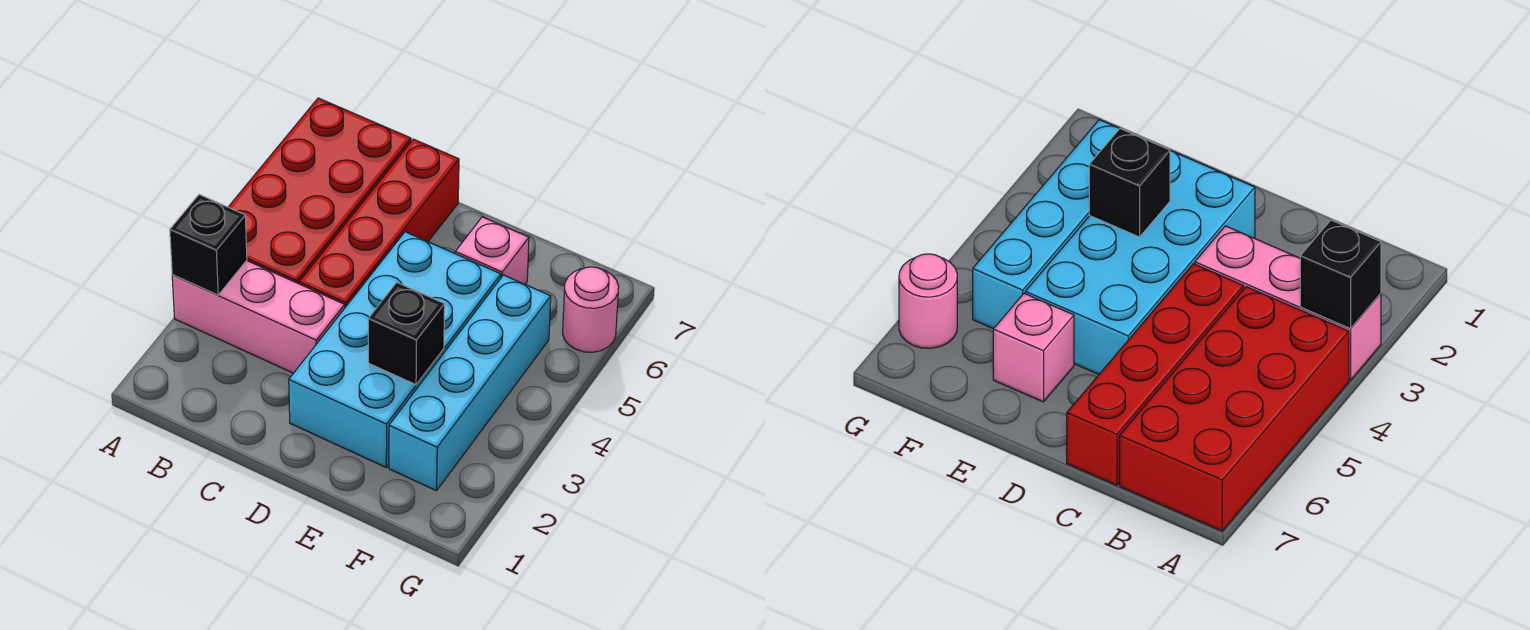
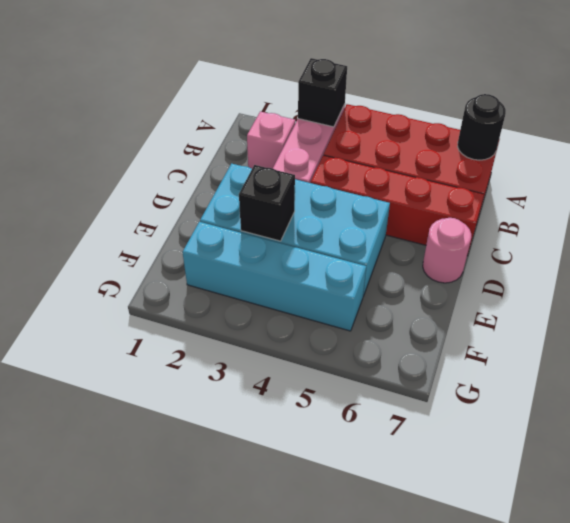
none -> black round brick A7 level 2
pink brick E6 level 1 -> pink brick B2 level 1
pink round brick G6 level 1 -> pink round brick D7 level 1

